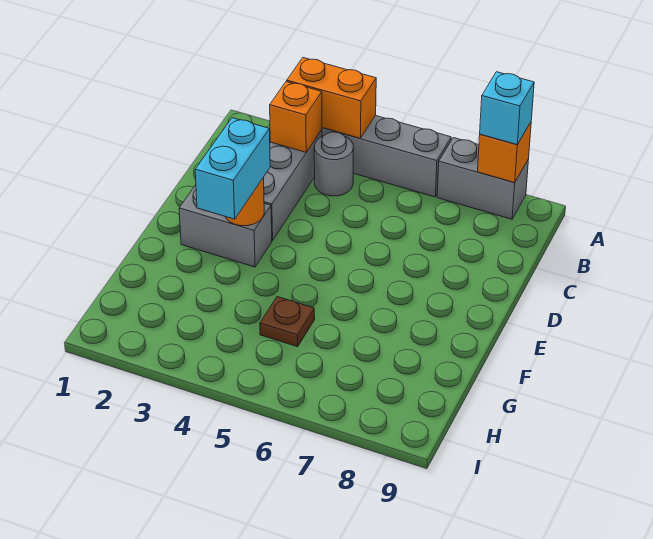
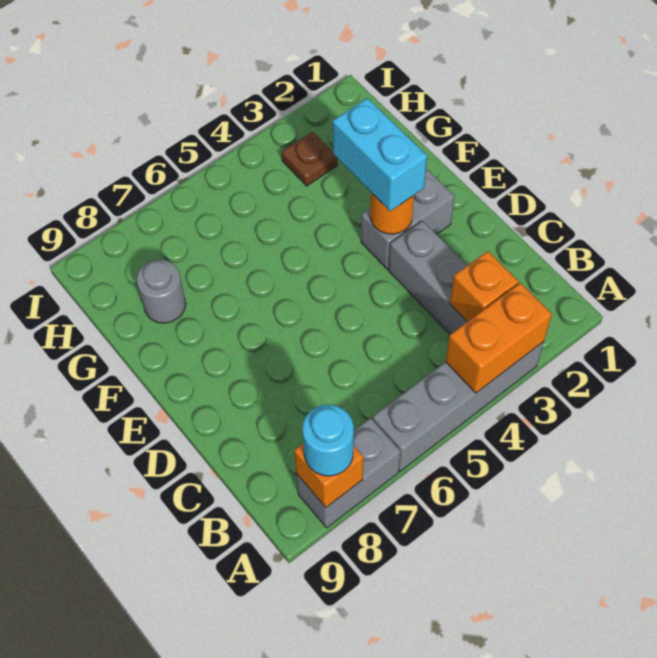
cyan brick A8 level 3 -> cyan round brick A8 level 3
grey round brick B4 level 1 -> grey round brick G8 level 1
brown plate G5 level 1 -> brown plate H3 level 1

